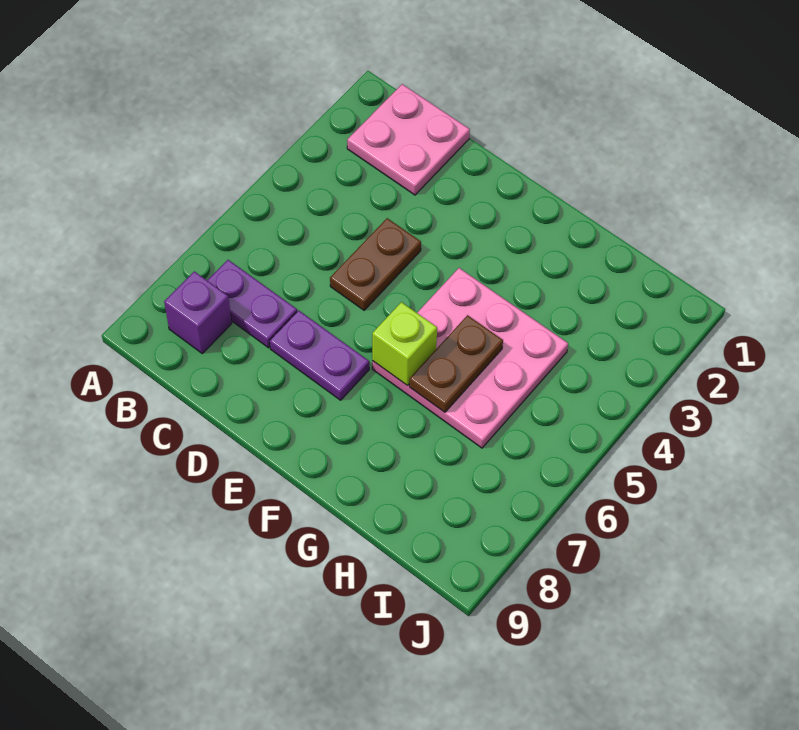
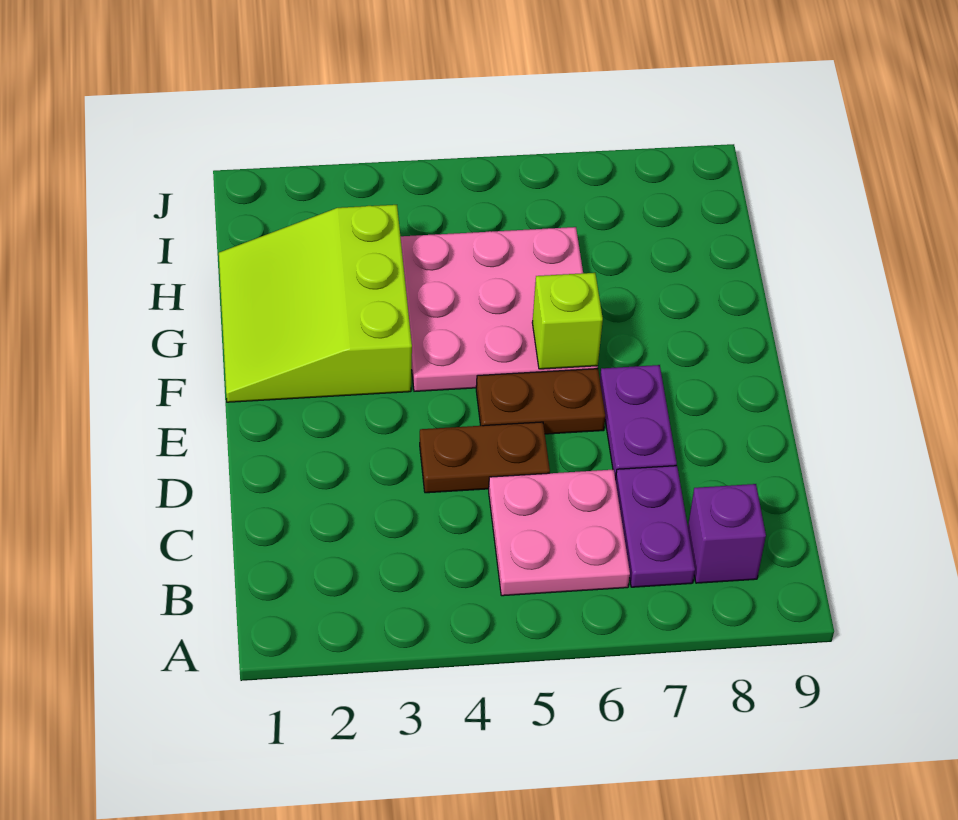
pink plate B1:C2 level 1 -> pink plate B5:C6 level 1
none -> lime slope F1:H3 level 1 top 3
brown plate G5:G6 level 2 -> brown plate E5:E6 level 1

